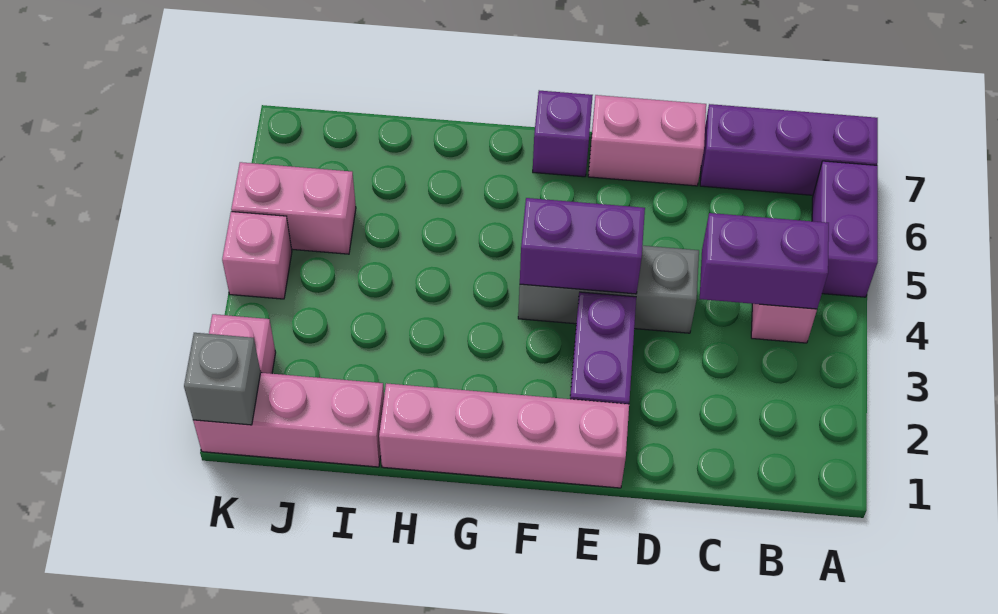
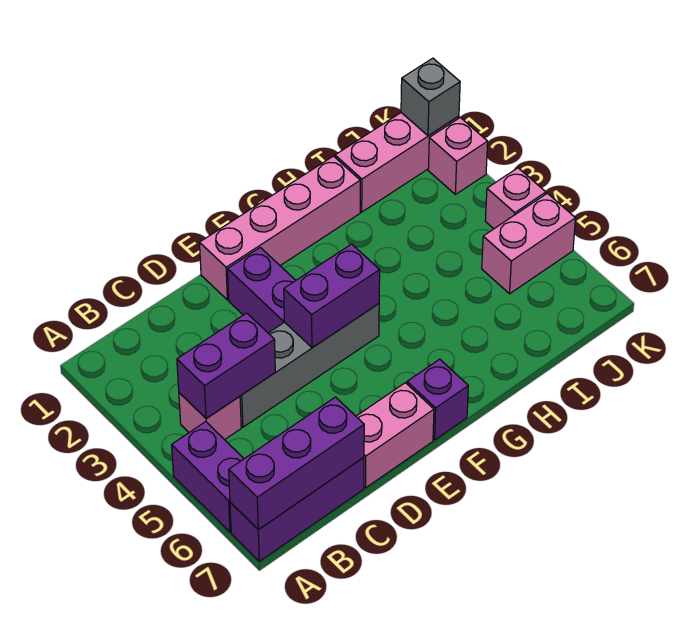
none -> purple brick A7:C7 level 2
grey brick D4:F4 level 1 -> grey brick C4:F4 level 1

